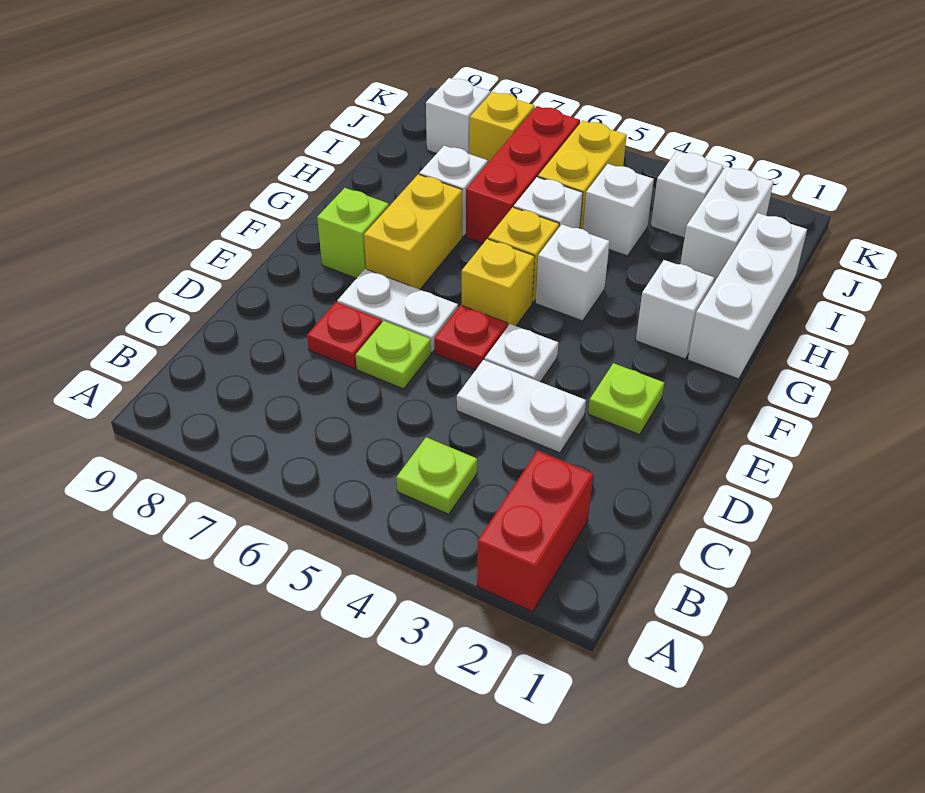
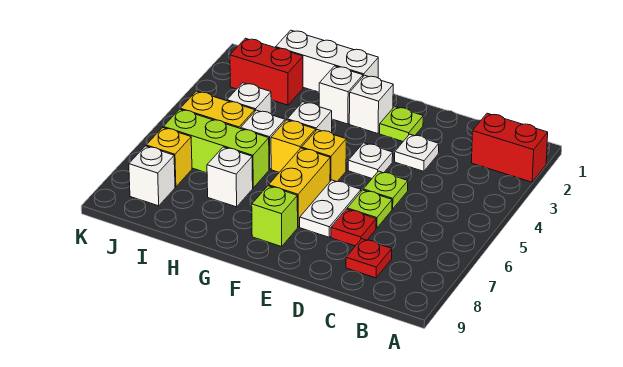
lime plate B4 level 1 -> lime plate D5 level 1
white plate D3:D4 level 1 -> white plate D3 level 1
red plate E5 level 1 -> red plate C8 level 1
yellow brick F7:G7 level 1 -> yellow brick F6:F7 level 1
red brick H6:J6 level 1 -> lime brick H6:J6 level 1
white brick I2:J2 level 1 -> red brick I2:J2 level 1
white brick J3 level 1 -> white brick F2 level 1

